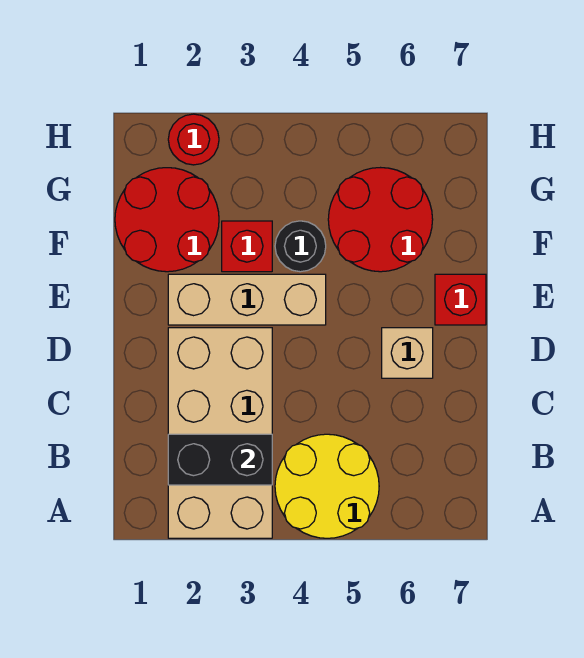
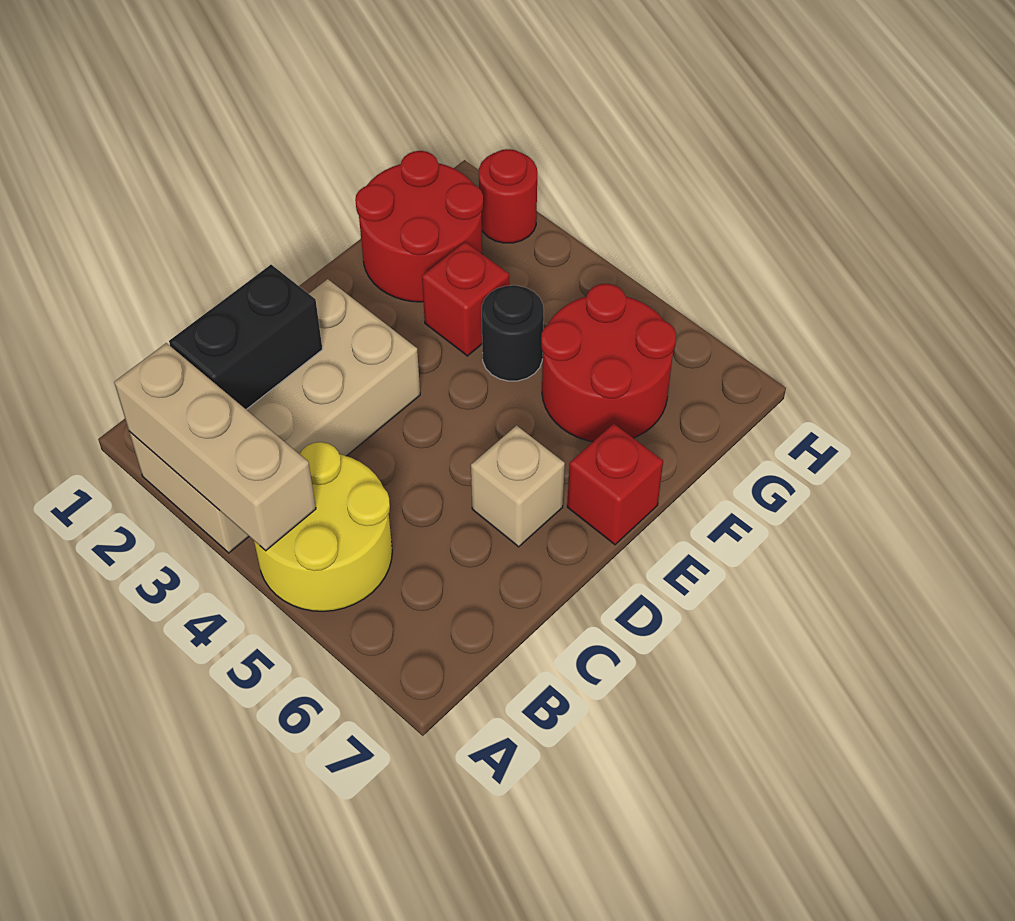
black brick B2:B3 level 2 -> black brick B2:C2 level 2
tan brick E2:E4 level 1 -> tan brick A2:A4 level 2

